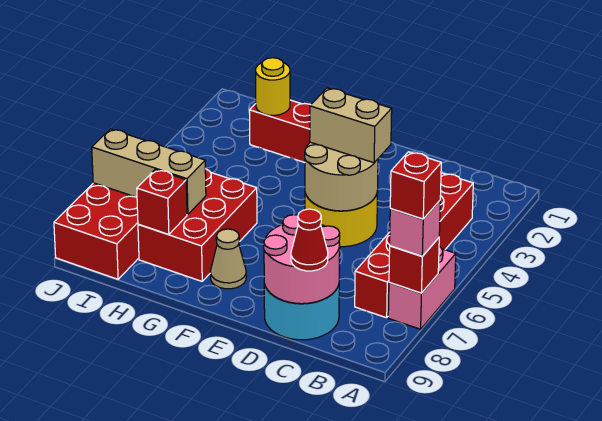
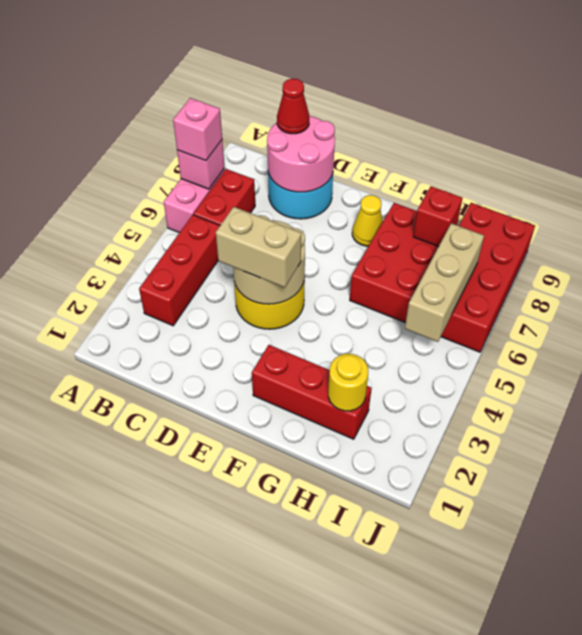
red brick A7 level 2 -> pink brick A7 level 2
red brick A7 level 4 -> none
tan cone F8 level 1 -> yellow cone F8 level 1
tan brick H7:J7 level 2 -> tan brick I5:I7 level 2

